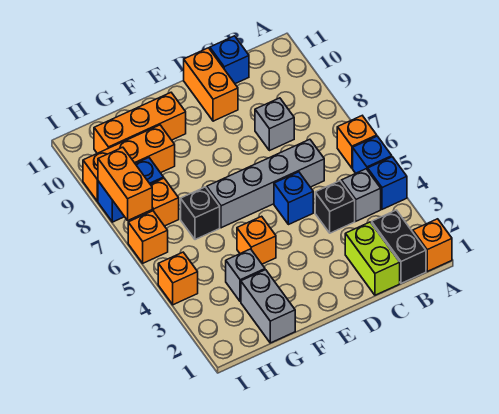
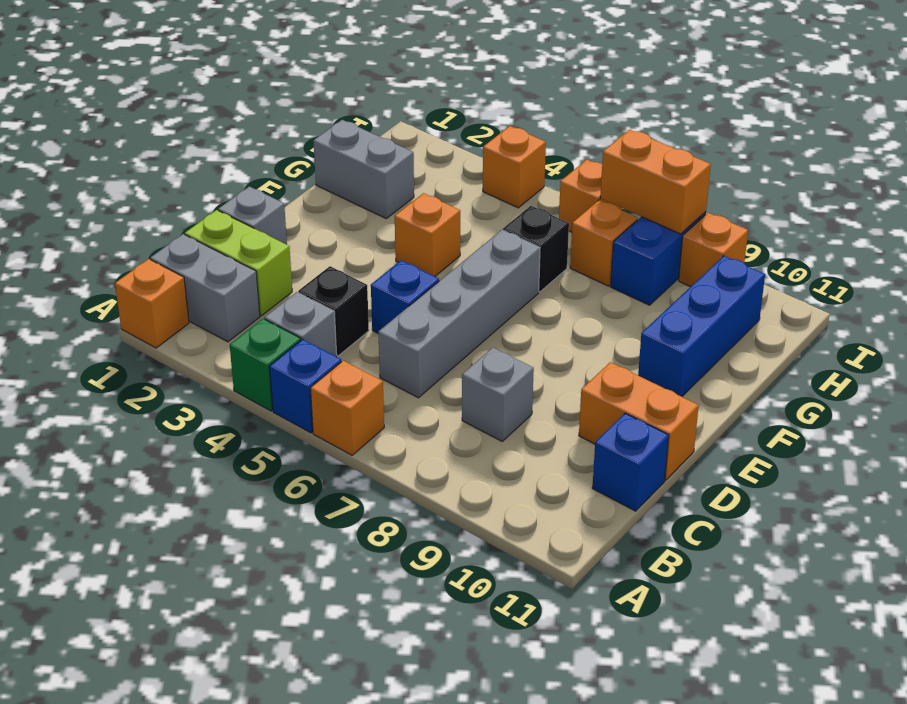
blue brick A4 level 1 -> green brick A4 level 1
black brick B1:B2 level 1 -> grey brick B1:B2 level 1
orange brick F10:H10 level 1 -> blue brick F10:H10 level 1
grey brick G3 level 1 -> grey brick D1 level 1
orange brick G9:I9 level 1 -> orange brick I9 level 1

